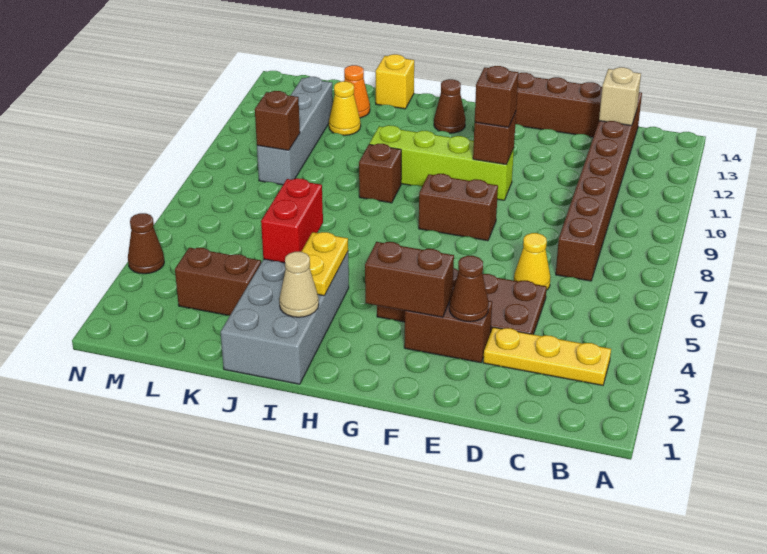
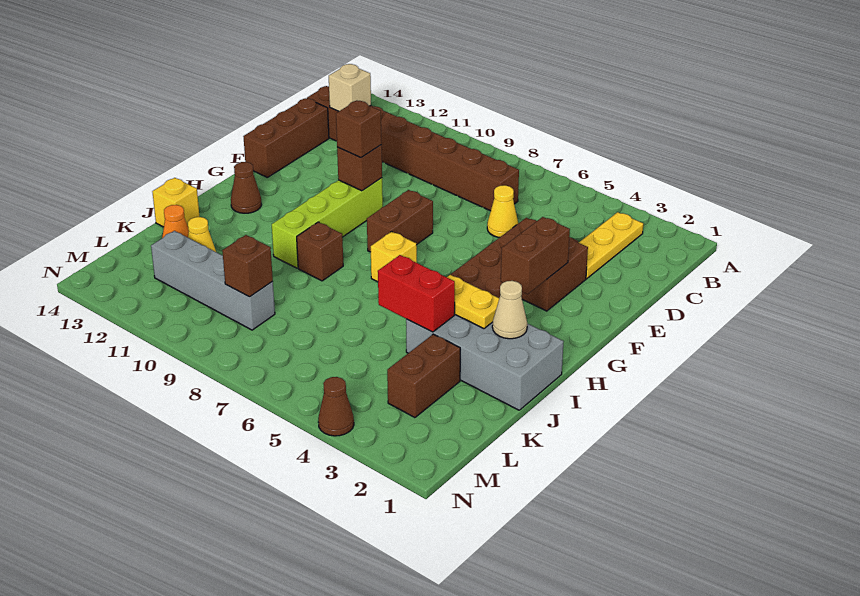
brown cone E3 level 2 -> none
none -> yellow brick H7 level 1

